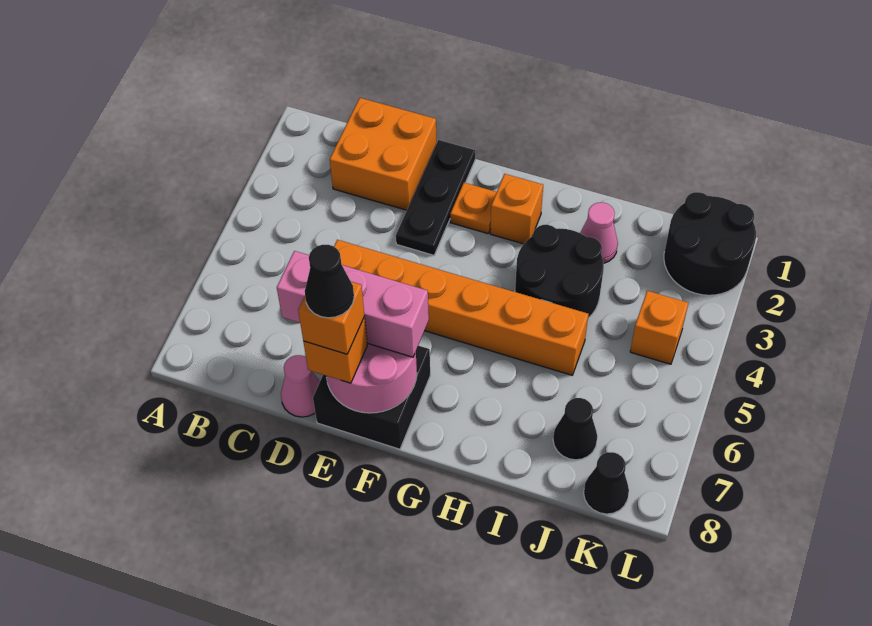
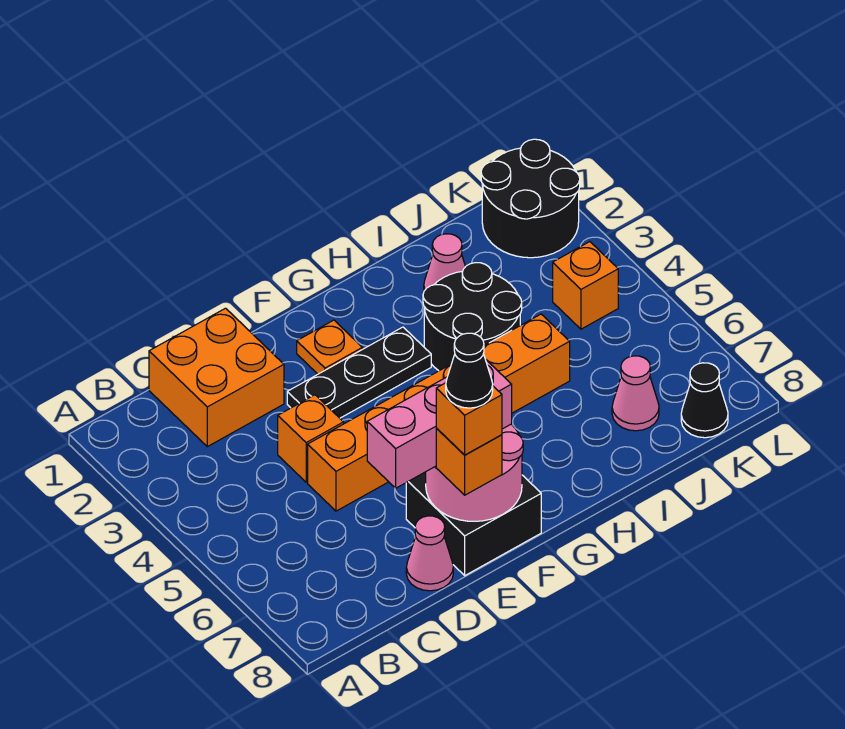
black plate E1:E3 level 1 -> black plate E3:G3 level 1
orange brick G2 level 1 -> orange brick D4 level 1
black cone J7 level 1 -> pink cone J7 level 1

